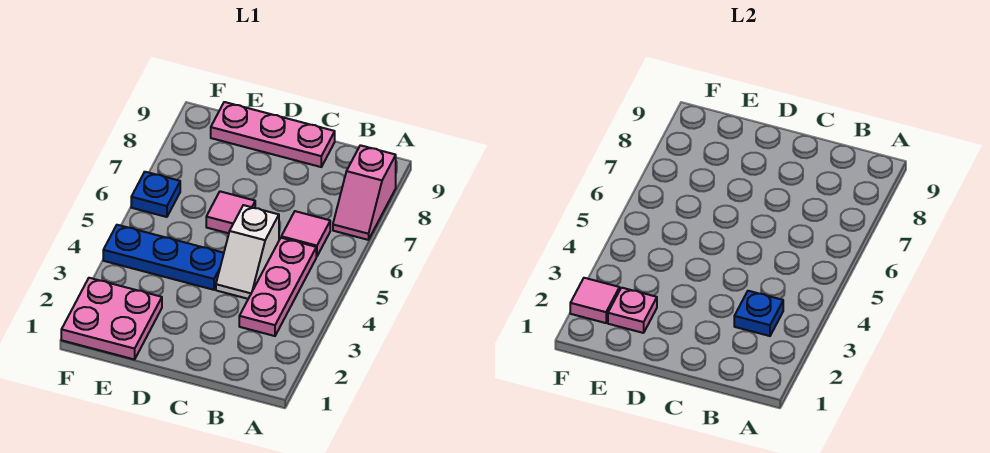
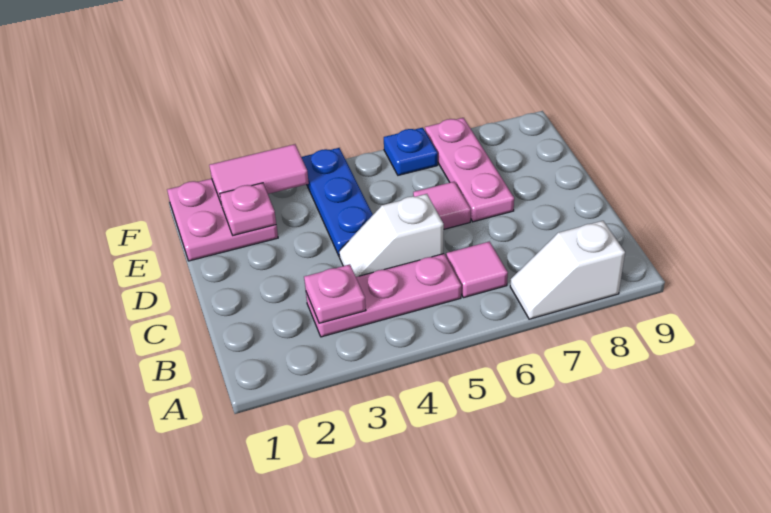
pink slope A7:A8 level 1 top 8 -> white slope A7:A8 level 1 top 8
blue plate B3 level 2 -> pink plate B3 level 2
pink plate C9:E9 level 1 -> pink plate D7:F7 level 1
pink tile F2 level 2 -> pink tile F2:F3 level 2

